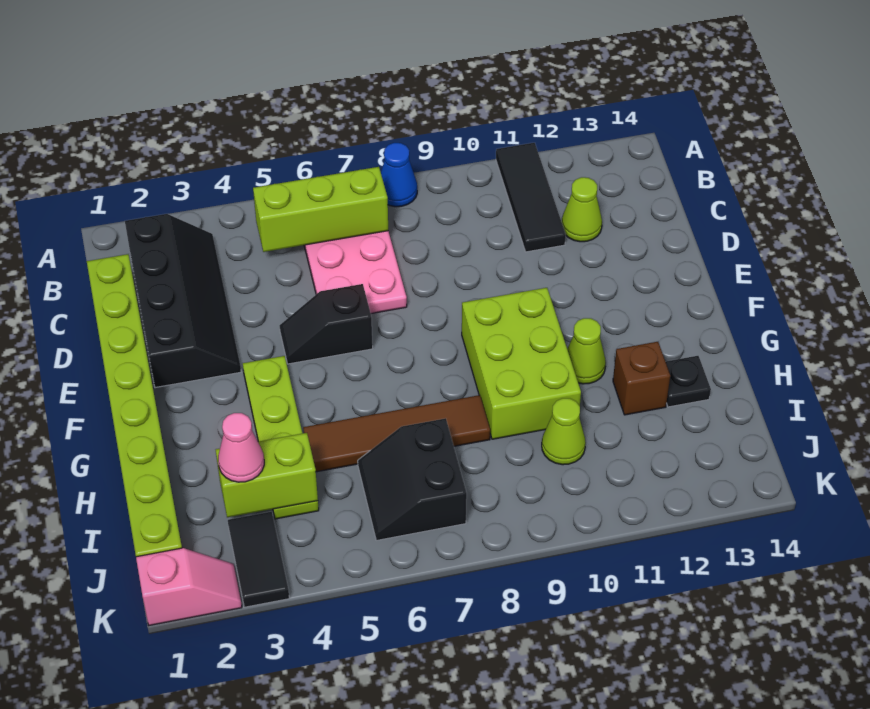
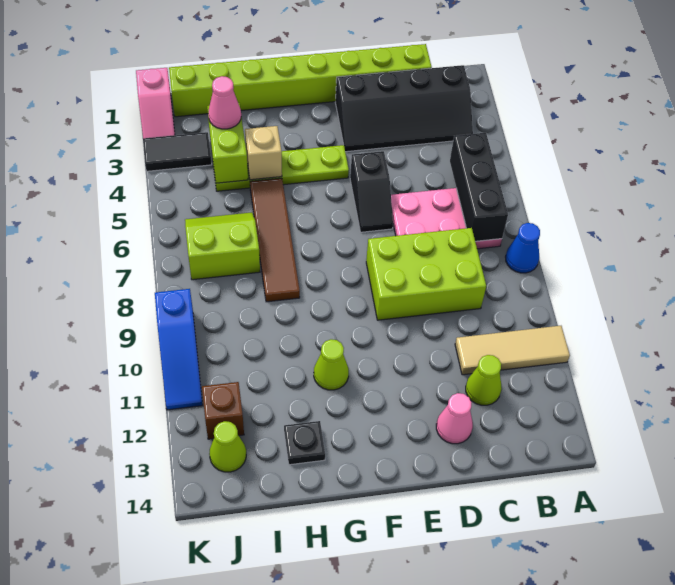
black tile A11:C11 level 1 -> tan tile A11:C11 level 1
lime brick B5:B7 level 2 -> black brick B5:B7 level 2
none -> pink cone D13 level 1
black slope E5:E6 level 1 top 6 -> black slope E5:E6 level 1 top 5
lime brick F9:H10 level 1 -> lime brick C8:E9 level 1
none -> tan brick H4 level 2
brown brick H12 level 1 -> brown brick J12 level 1
black slope I6:J7 level 1 top 7 -> lime slope I6:J7 level 1 top 7
lime cone I10 level 1 -> lime cone J13 level 1
none -> blue slope K9:K11 level 1 top 9

